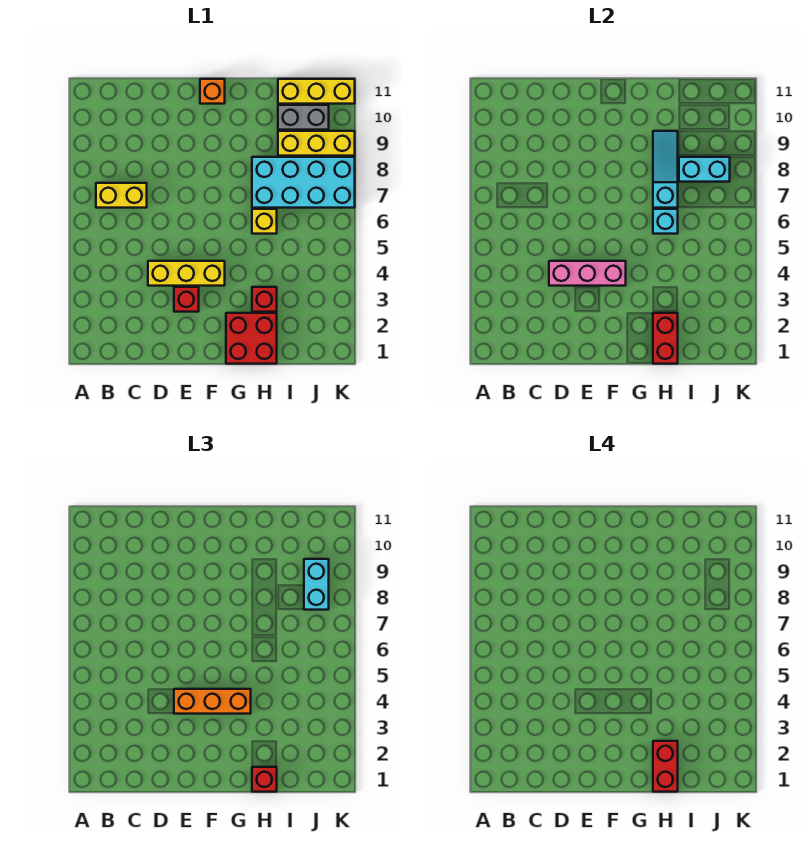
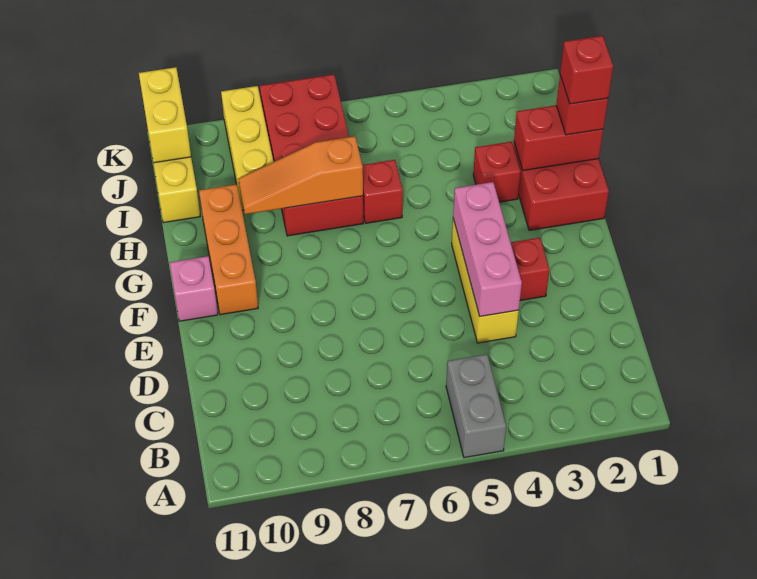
yellow brick B7:C7 level 1 -> yellow brick J11:K11 level 2
orange brick E4:G4 level 3 -> orange brick F10:H10 level 1
orange brick F11 level 1 -> pink brick F11 level 1
red brick H1:H2 level 4 -> red brick H1 level 4
yellow brick H6 level 1 -> red brick H6 level 1
cyan brick H6 level 2 -> none
cyan brick H7:K8 level 1 -> red brick H7:K8 level 1
cyan slope H7:H9 level 2 top 7 -> orange slope H7:H9 level 2 top 7
cyan brick I8:J8 level 2 -> none
grey brick I10:J10 level 1 -> grey brick A5:B5 level 1
cyan brick J8:J9 level 3 -> none

